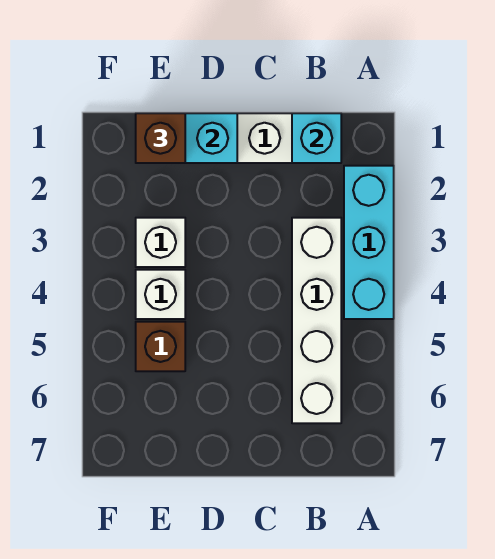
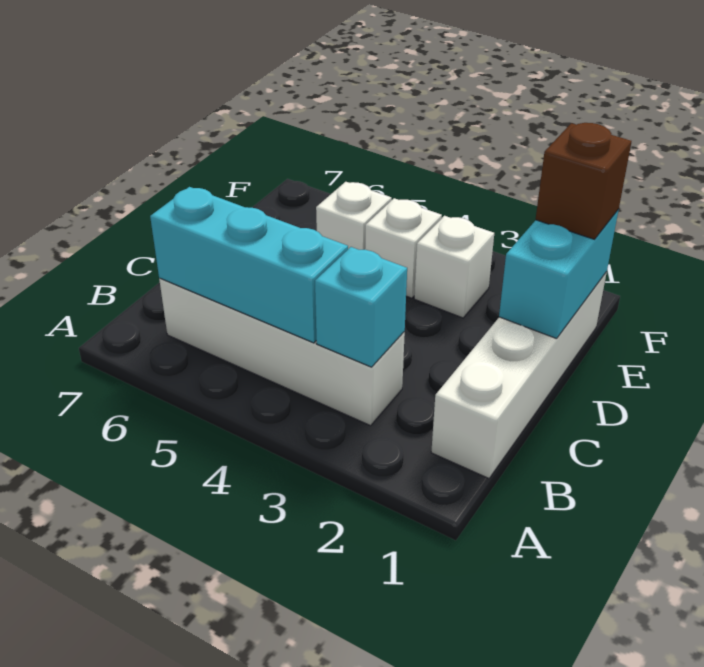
cyan brick A2:A4 level 1 -> cyan brick B4:B6 level 2
cyan brick B1 level 2 -> cyan brick B3 level 2
brown brick E5 level 1 -> white brick E5 level 1

